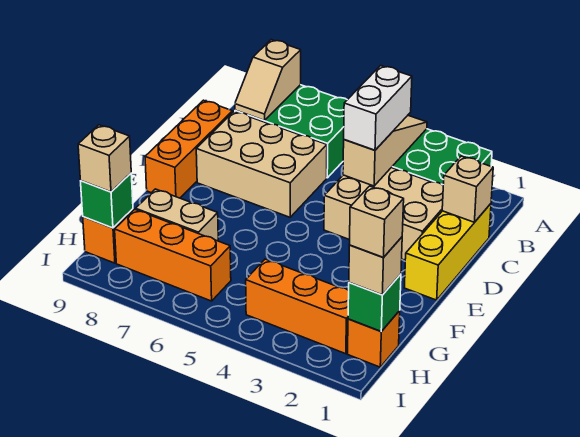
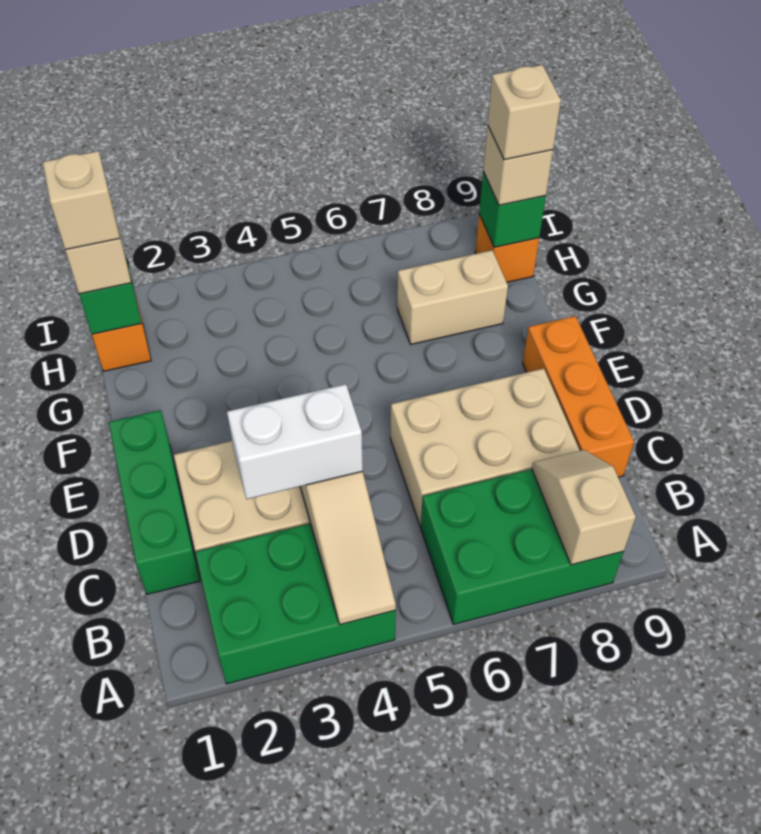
white brick B4:C4 level 3 -> white brick C3:C4 level 3
yellow brick C1:E1 level 1 -> green brick C1:E1 level 1
tan brick C1 level 2 -> tan brick H9 level 4
orange brick H2:H4 level 1 -> none
orange brick H6:H8 level 1 -> none

